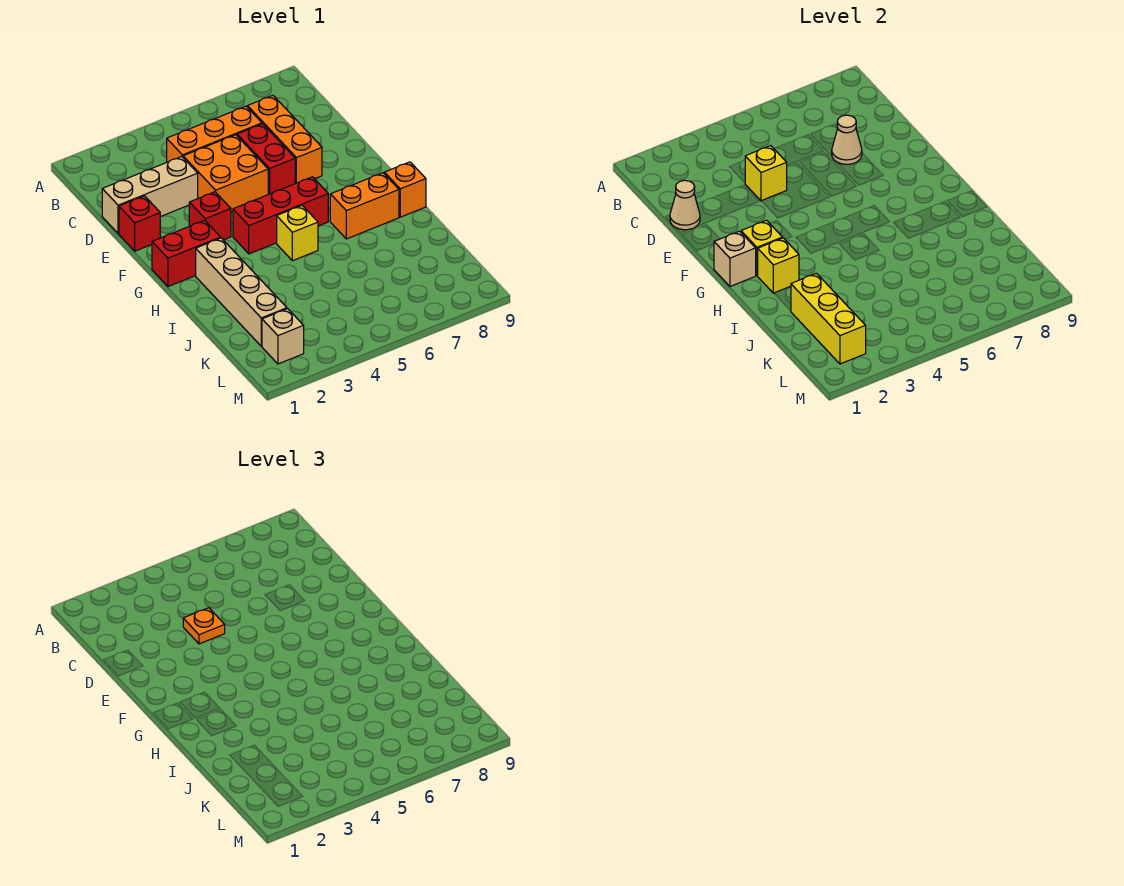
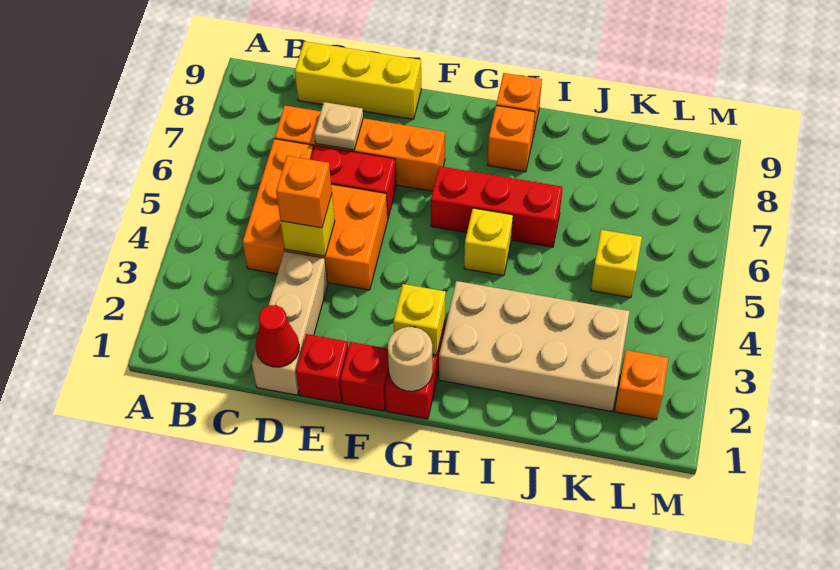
orange brick C7:E7 level 1 -> orange brick C7:F7 level 1
tan cone D1 level 2 -> red cone D1 level 2
orange plate D4 level 3 -> orange brick D4 level 3
tan cone D7 level 2 -> tan plate D7 level 2
red brick F3 level 1 -> red brick F1 level 1
tan brick G1 level 2 -> tan round brick G1 level 2
red brick G4:G6 level 1 -> red brick G6:I6 level 1
tan brick H2:K2 level 1 -> tan brick H2:K3 level 1
yellow brick H2 level 2 -> yellow brick K5 level 1
orange brick H7:H8 level 1 -> orange brick H8 level 1
yellow brick J2:L2 level 2 -> yellow brick C9:E9 level 1
tan brick L2 level 1 -> orange brick L2 level 1

